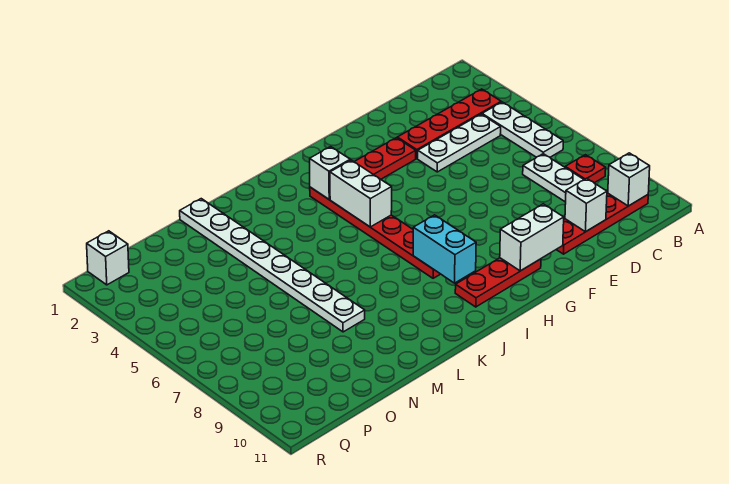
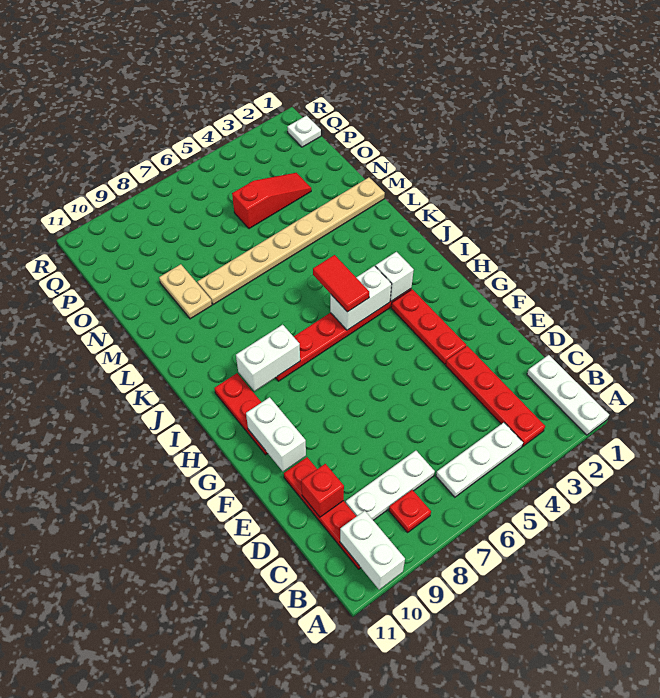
white brick B10 level 2 -> white brick A10:B10 level 2
white plate C4:E4 level 1 -> white plate A1:C1 level 1
white brick D10 level 2 -> red brick D10 level 2
none -> red tile I5:J5 level 3
cyan brick I8:I9 level 2 -> white brick I8:I9 level 2
white plate M1:M8 level 1 -> tan plate M1:M8 level 1
none -> tan plate M9:N9 level 1
none -> red slope O3:O5 level 1 top 5
white brick Q1 level 1 -> white plate Q1 level 1

